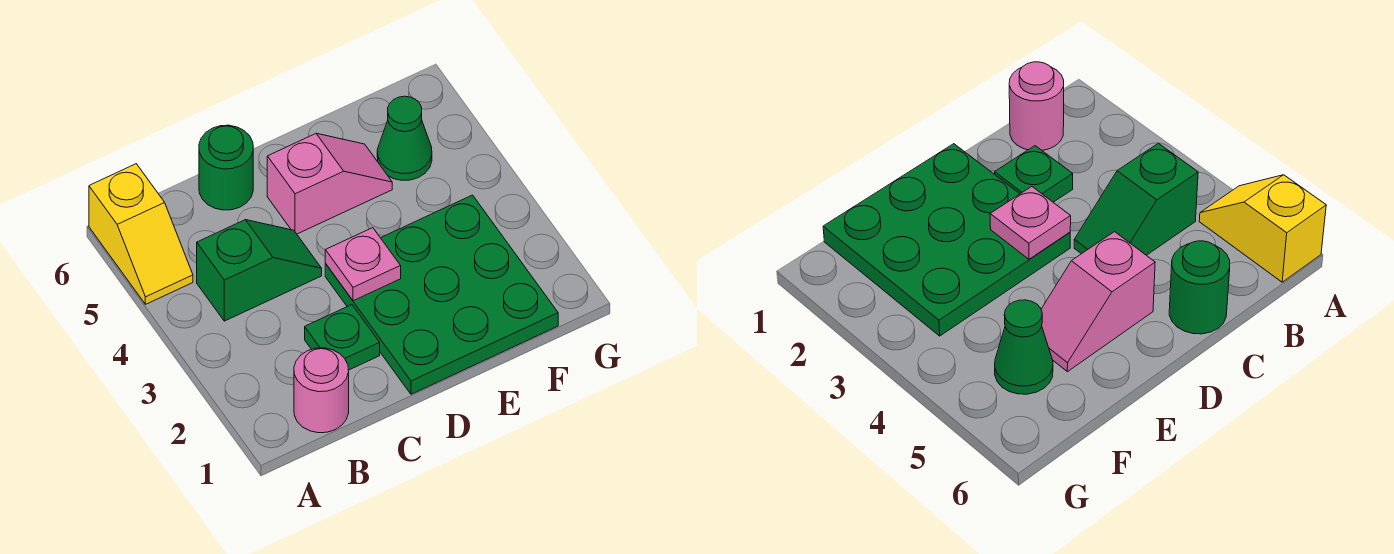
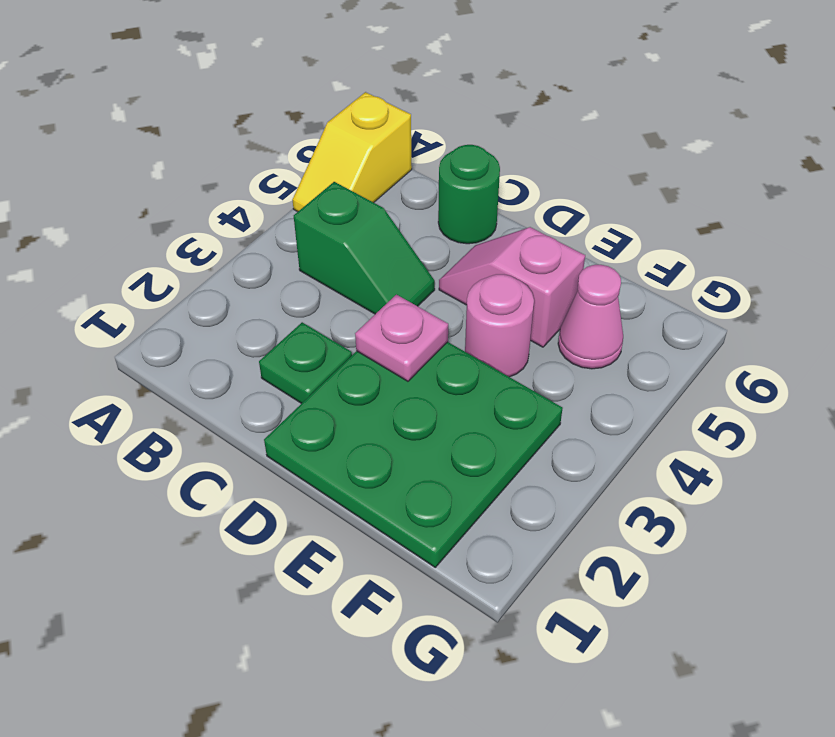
pink round brick B1 level 1 -> pink round brick E4 level 1
pink slope D5:E5 level 1 top D -> pink slope D5:E5 level 1 top E
green cone F5 level 1 -> pink cone F5 level 1

